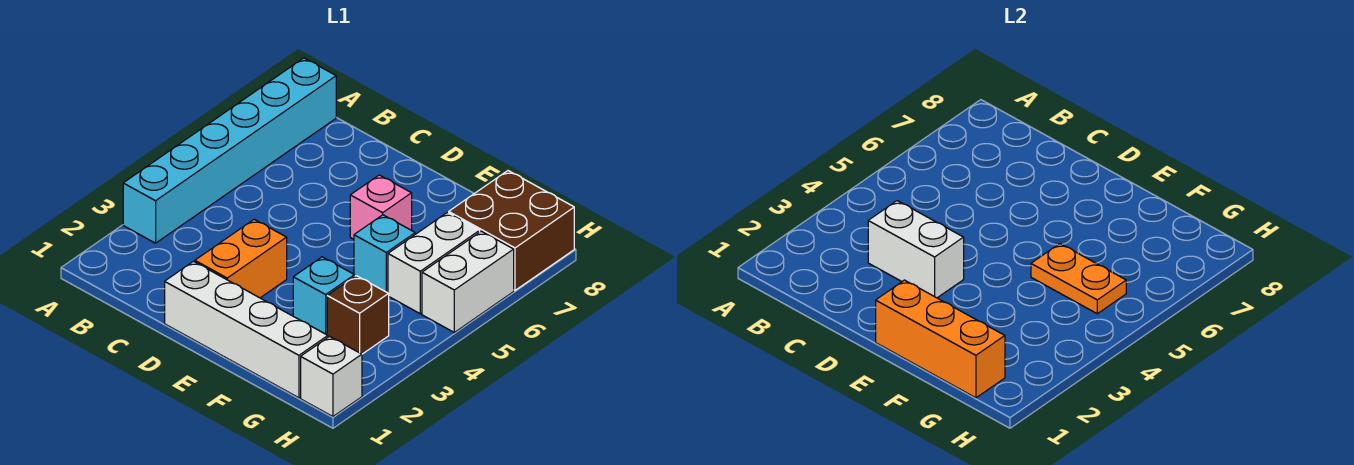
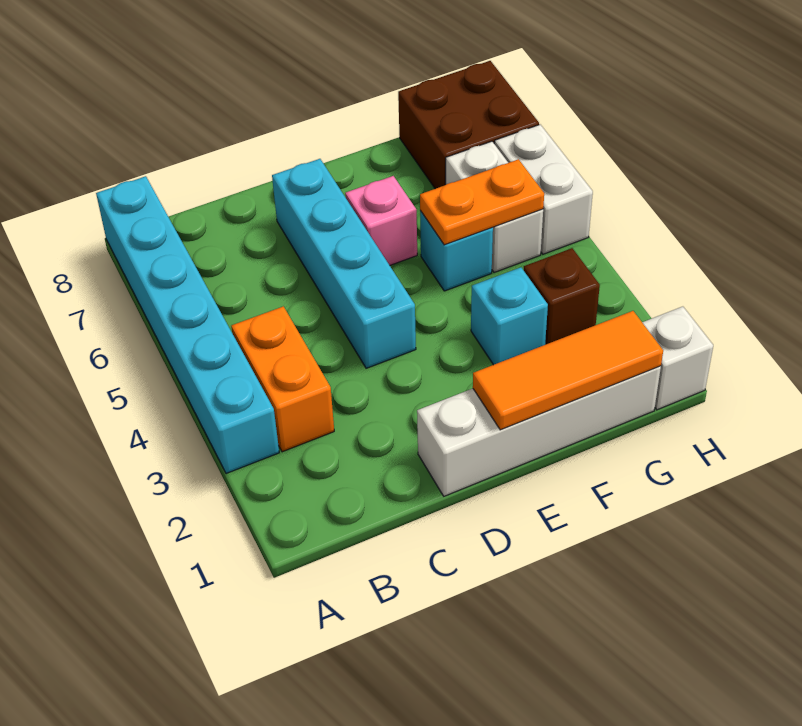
white brick C3:D3 level 2 -> none
orange brick D2:D3 level 1 -> orange brick B3:B4 level 1
none -> cyan brick D4:D7 level 1
orange brick E1:G1 level 2 -> orange tile E1:G1 level 2

